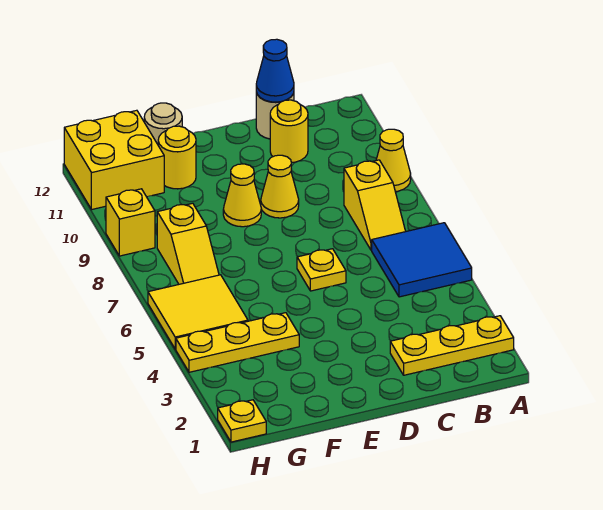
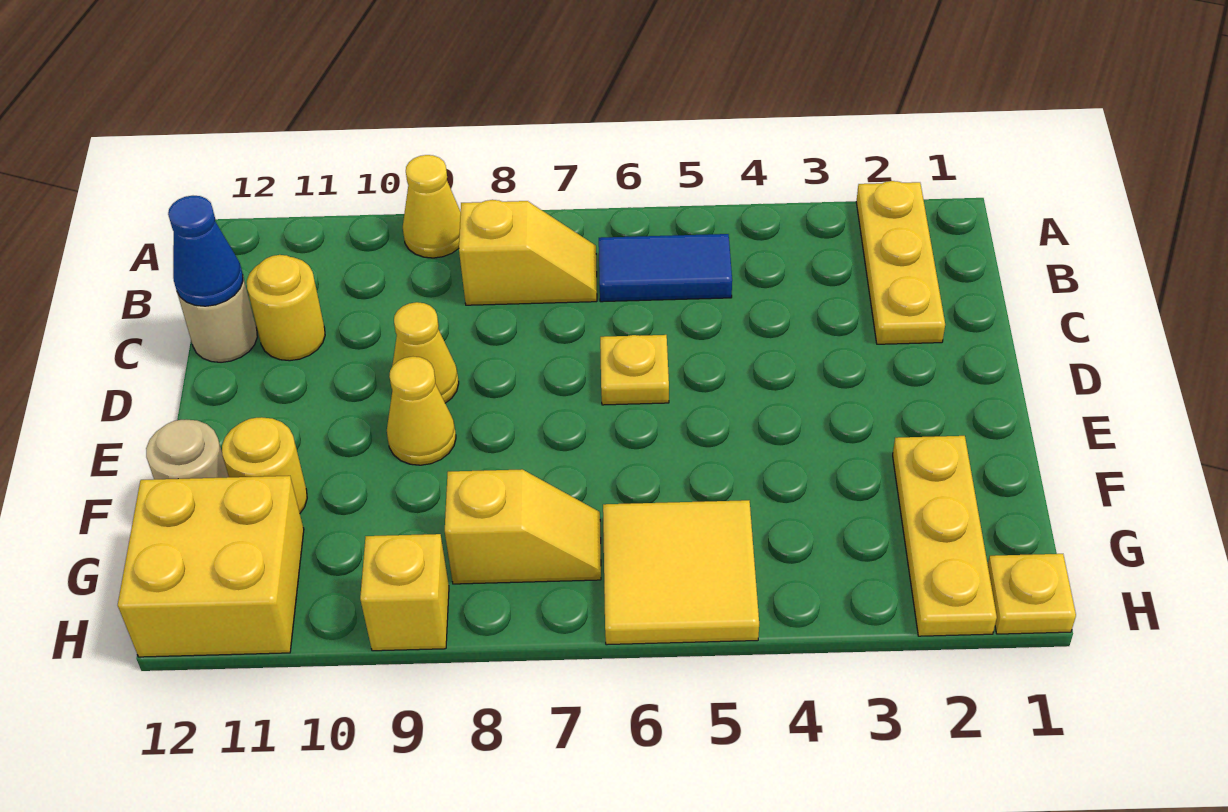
blue tile A5:B6 level 1 -> blue tile B5:B6 level 1
yellow plate F4:H4 level 1 -> yellow plate F2:H2 level 1

